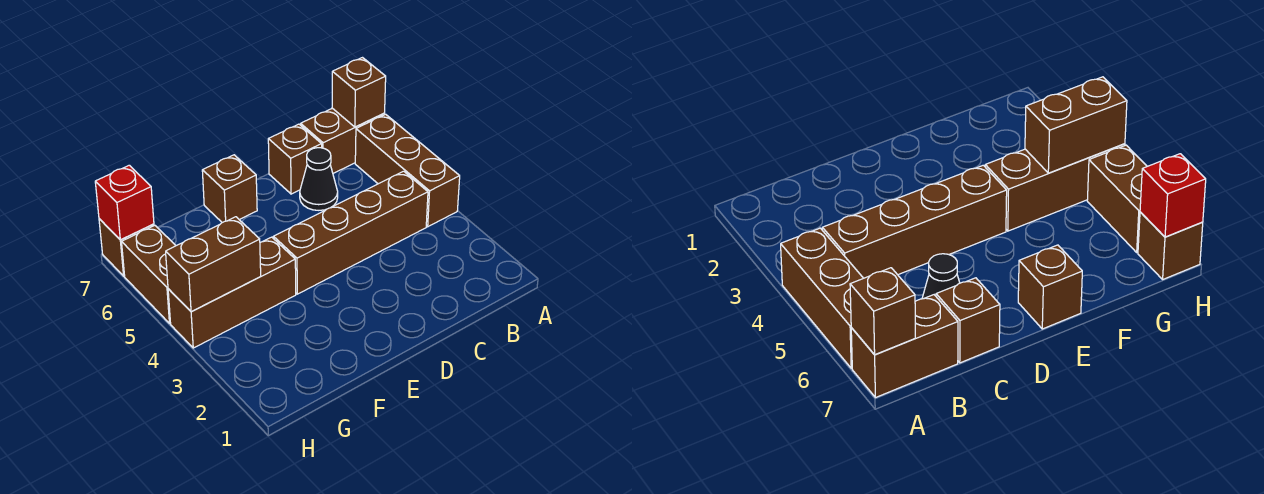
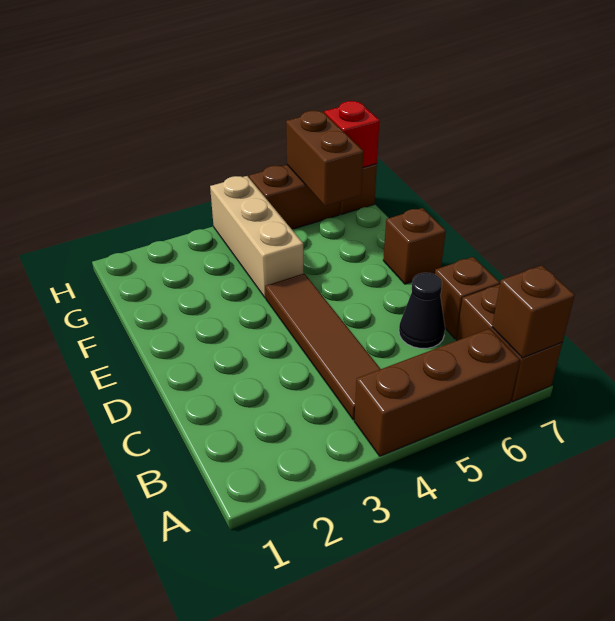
brown brick B4:E4 level 1 -> brown tile B4:E4 level 1
brown brick F4:H4 level 1 -> tan brick F4:H4 level 1
brown brick G4:H4 level 2 -> brown brick G6:H6 level 2

